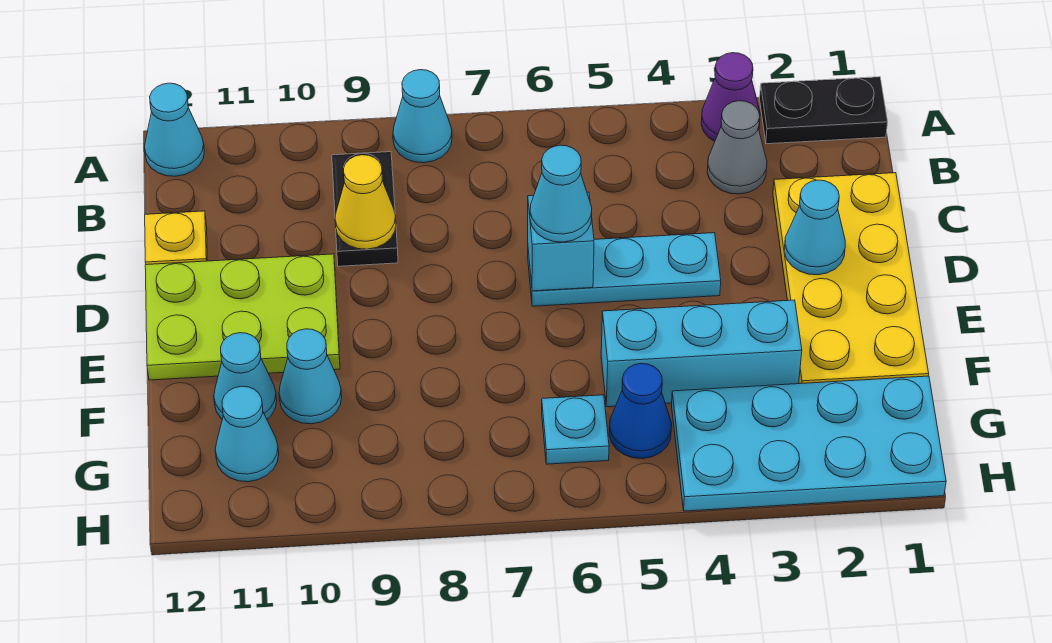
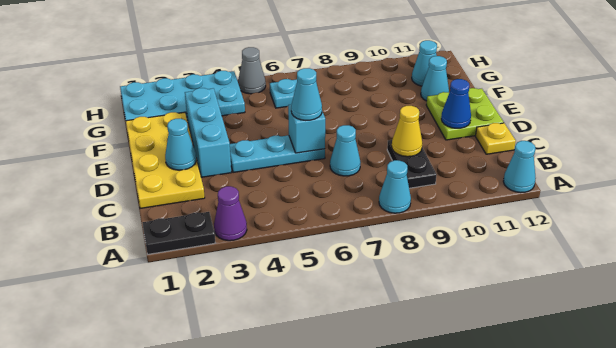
grey cone B3 level 1 -> grey cone H5 level 1
lime plate D10:E12 level 1 -> lime plate D11:E12 level 1
cyan brick F3:F5 level 1 -> cyan brick D3:F3 level 1
cyan cone F10 level 1 -> cyan cone C7 level 1
blue cone G5 level 1 -> blue cone D11 level 2

